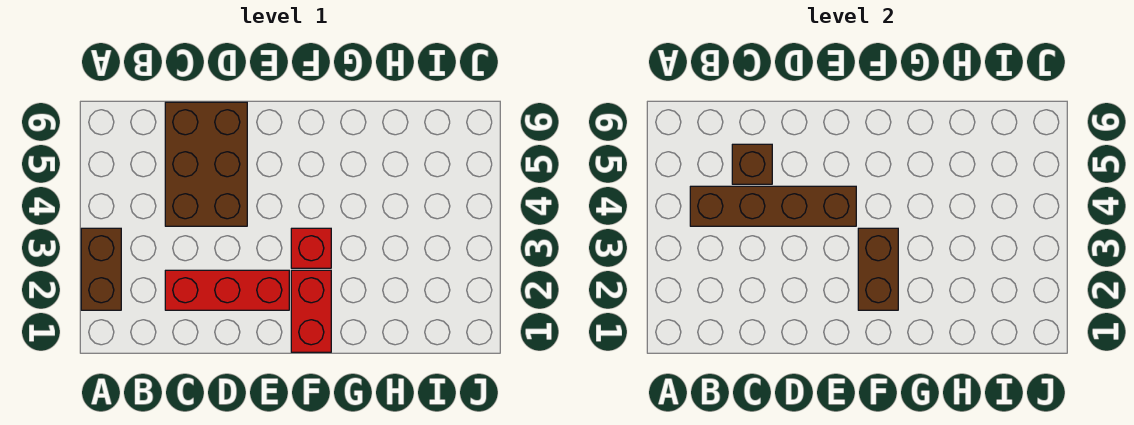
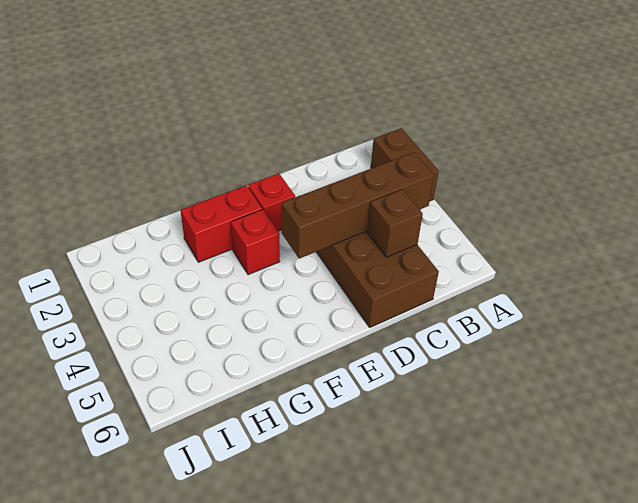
red brick C2:E2 level 1 -> red brick E2 level 1
red brick F1:F2 level 1 -> red brick F2:G2 level 1
brown brick F2:F3 level 2 -> none

